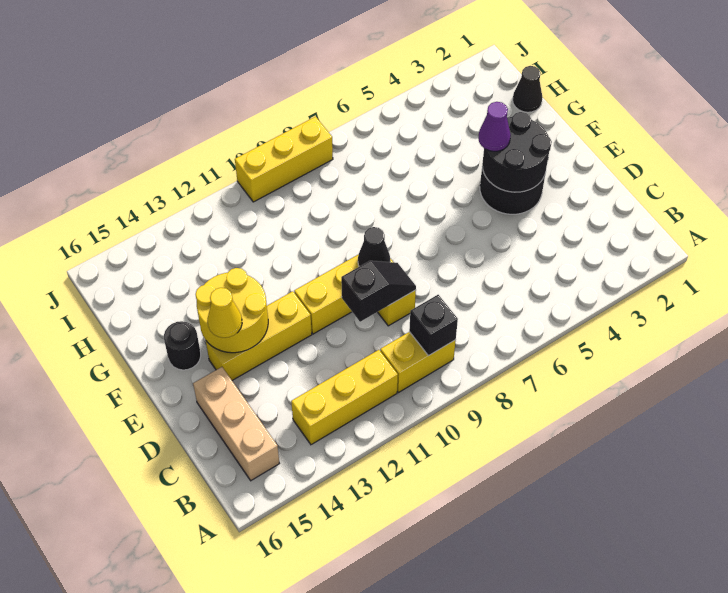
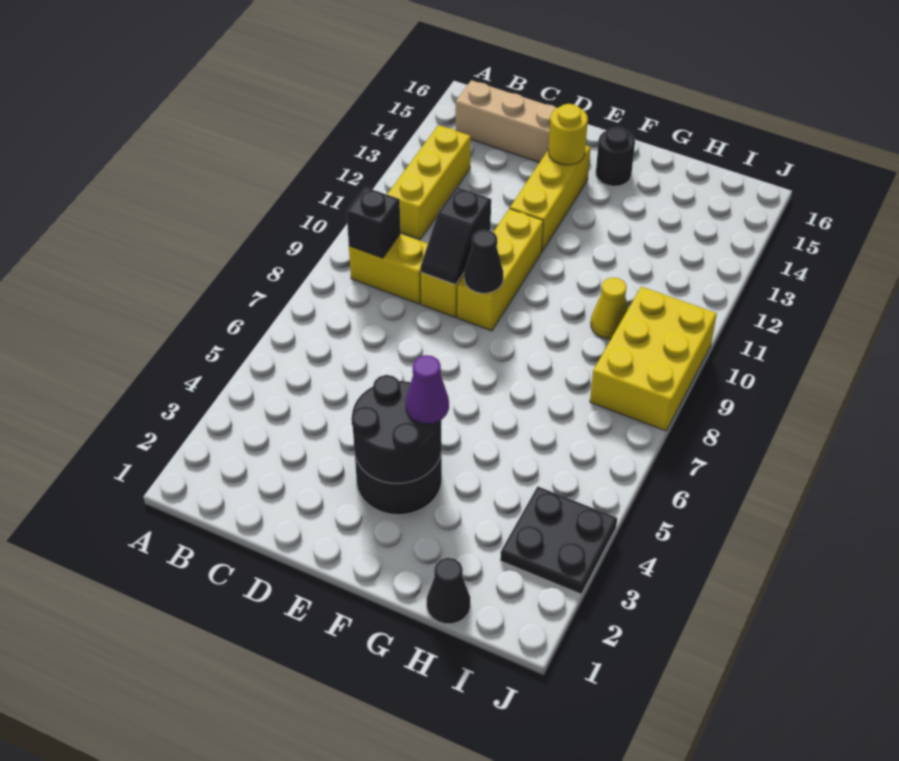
yellow brick B9:B10 level 1 -> yellow brick B9:C9 level 1
yellow round brick E13:F14 level 2 -> yellow round brick E14 level 2
yellow cone E14 level 3 -> yellow cone H10 level 1
none -> black plate I3:J4 level 1
yellow brick J8:J10 level 1 -> yellow brick I8:J10 level 1

